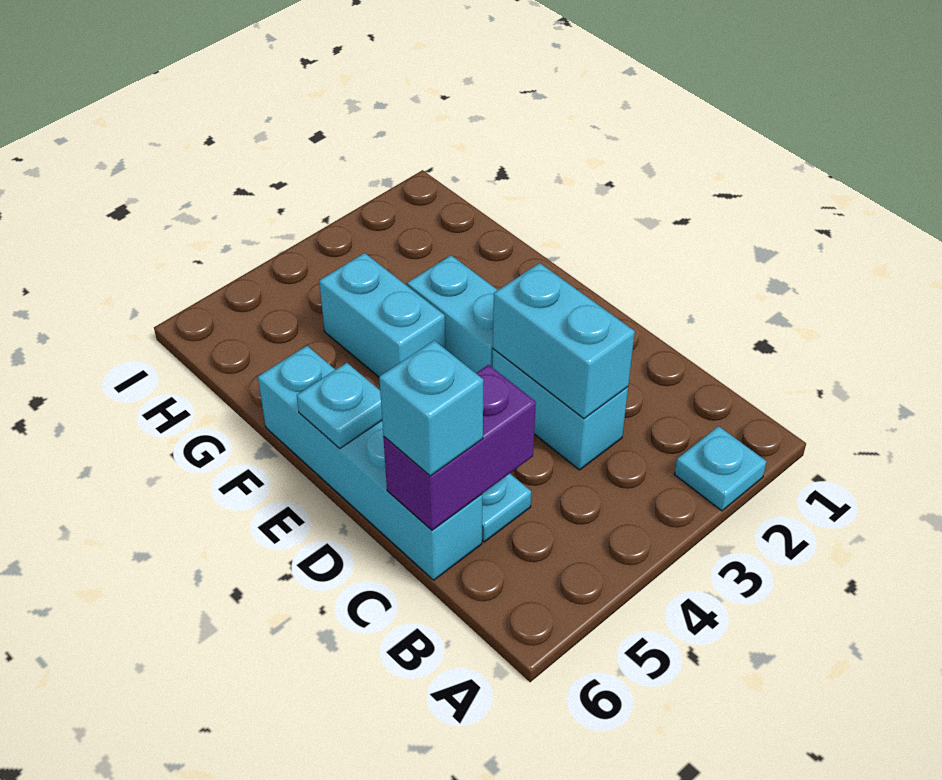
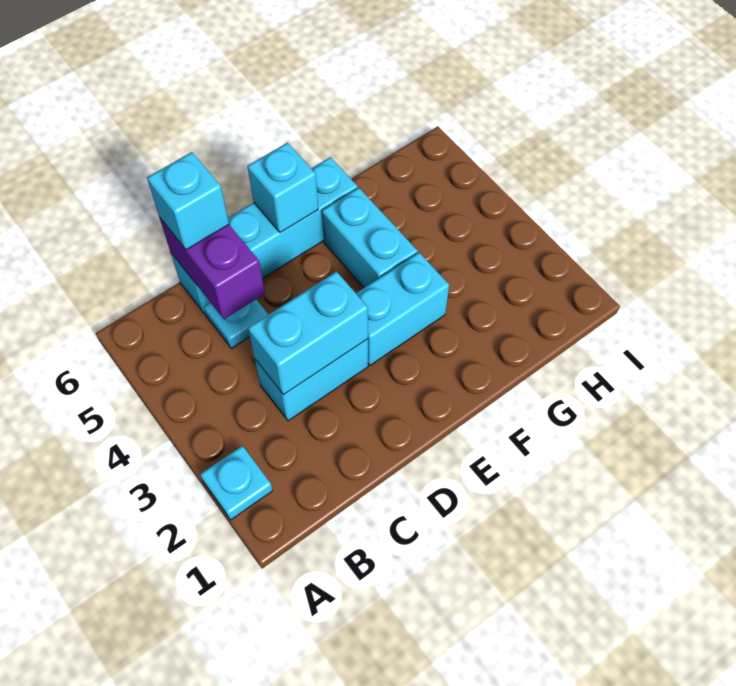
cyan plate E6 level 2 -> cyan brick E6 level 2
cyan brick F4:G4 level 1 -> cyan brick F4:F5 level 1

